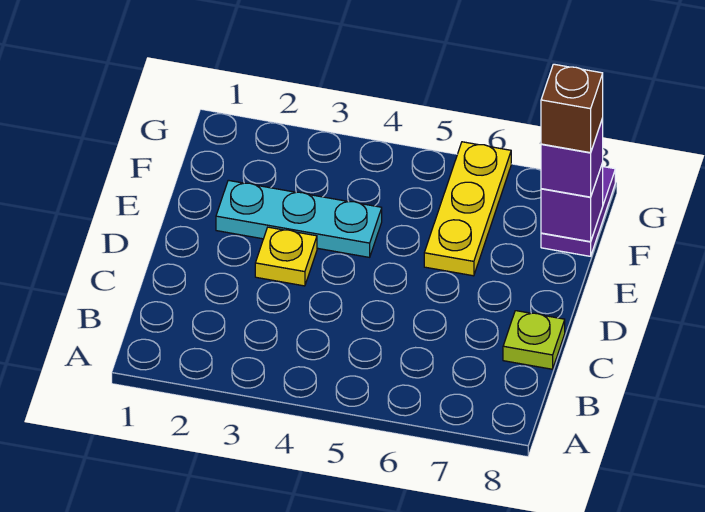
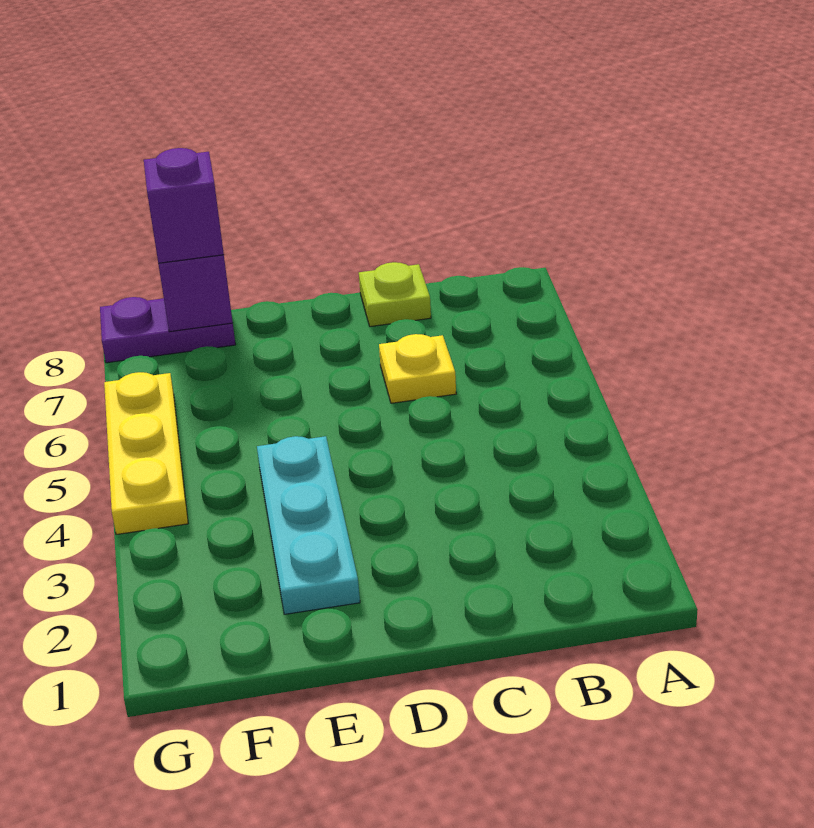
yellow plate D3 level 1 -> yellow plate C6 level 1
yellow plate E6:G6 level 1 -> yellow plate G4:G6 level 1
brown brick F8 level 4 -> none

